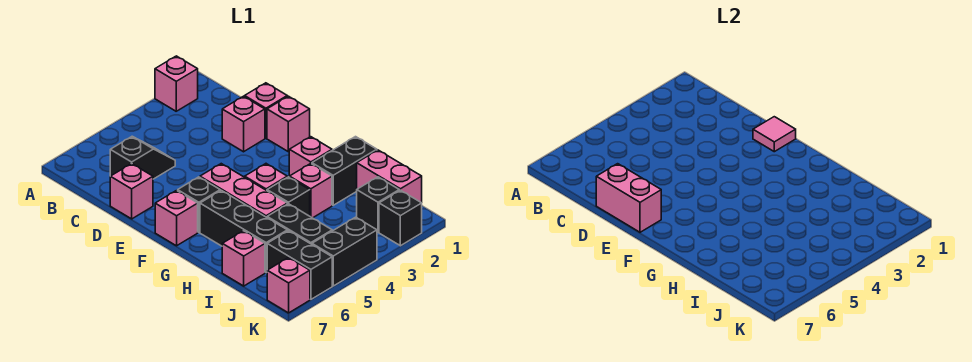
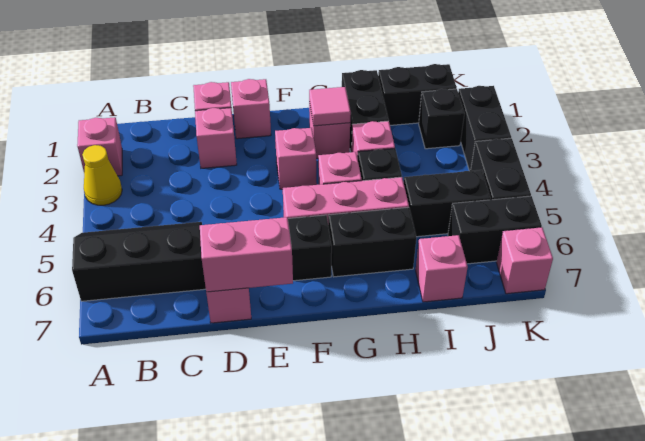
none -> yellow cone A3 level 1
black slope C5:C6 level 1 top 6 -> black slope A5:C6 level 1 top 6
pink tile E1 level 2 -> pink tile G2 level 2
pink brick F7 level 1 -> pink brick F3 level 1
black brick G6:I6 level 1 -> black brick G6:H6 level 1
pink brick I1:J1 level 1 -> black brick I1:J1 level 1
black brick K2 level 1 -> black brick K2:K3 level 1

